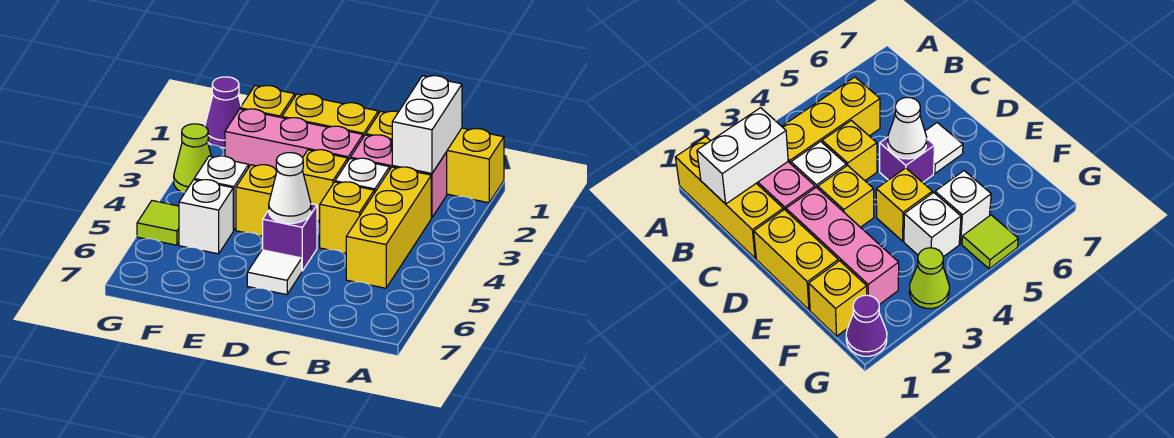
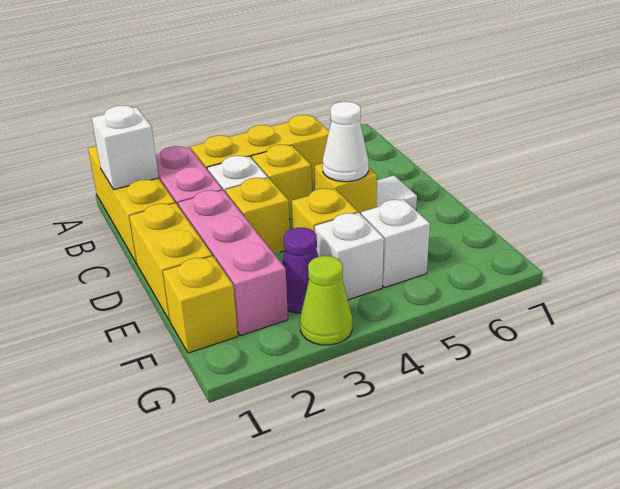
white brick B1:B2 level 2 -> white brick B1 level 2
purple brick D5 level 1 -> yellow brick D5 level 1
purple cone G1 level 1 -> purple cone F3 level 1
lime tile G5 level 1 -> none

